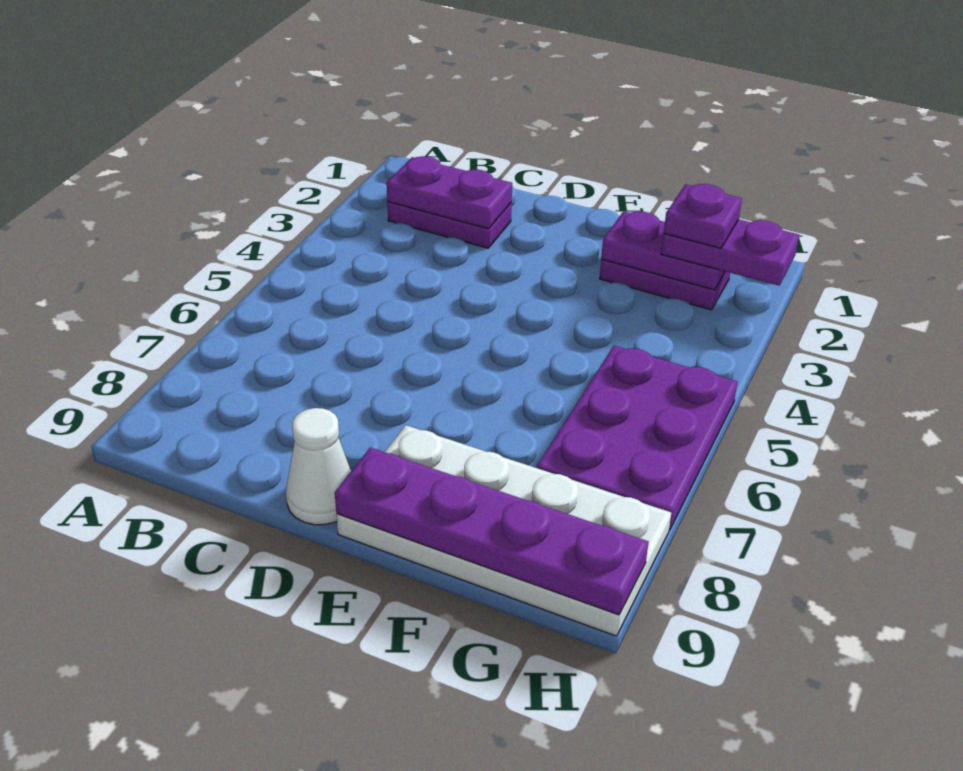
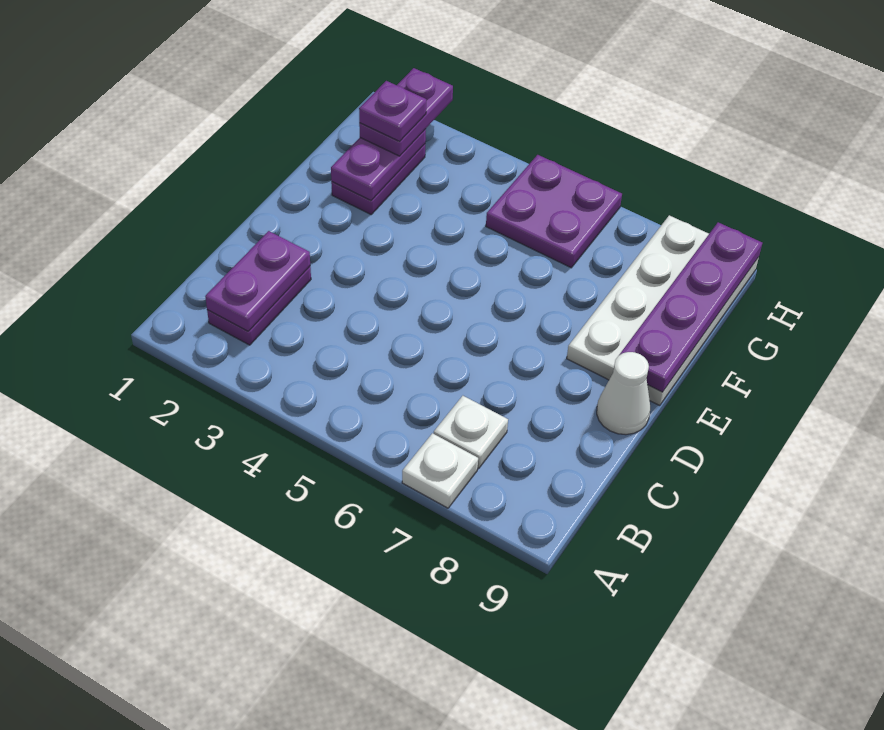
none -> white plate A7 level 1
none -> white plate B7 level 1
purple plate G5:H7 level 1 -> purple plate G5:H6 level 1

